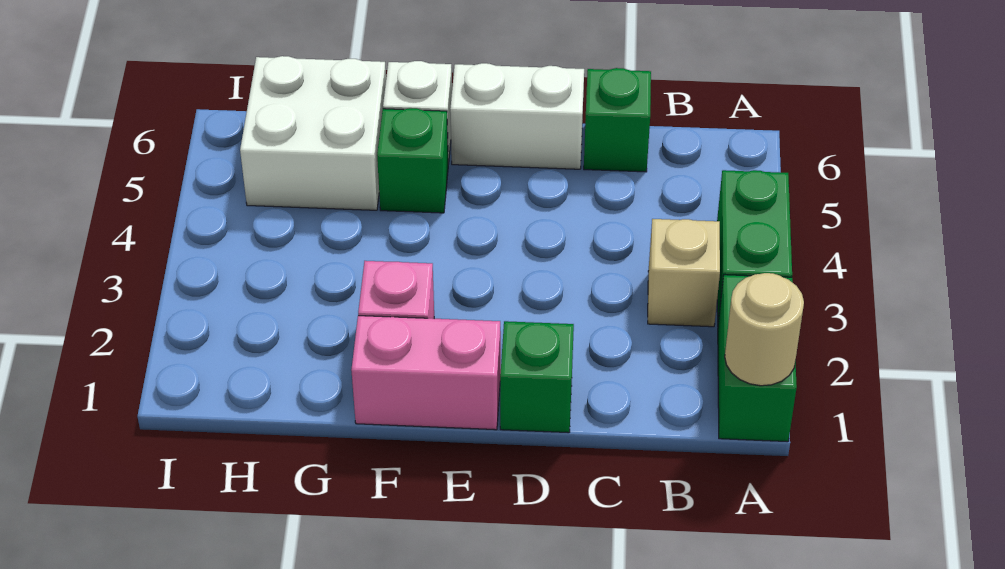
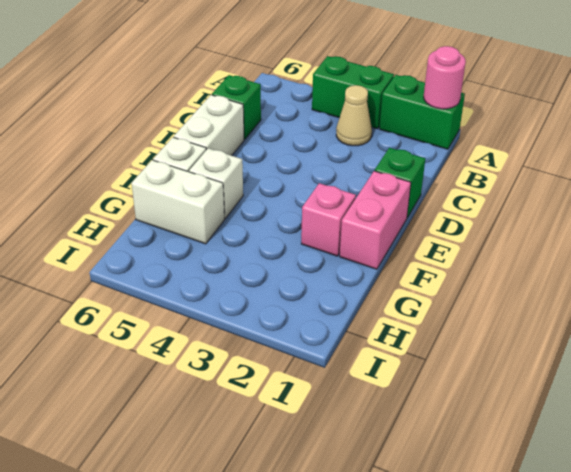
tan round brick A1 level 2 -> pink round brick A1 level 2
tan brick B3 level 1 -> tan cone B3 level 1
green brick F5 level 1 -> white brick F5 level 1
white brick G5:H6 level 1 -> white brick G5:G6 level 1

